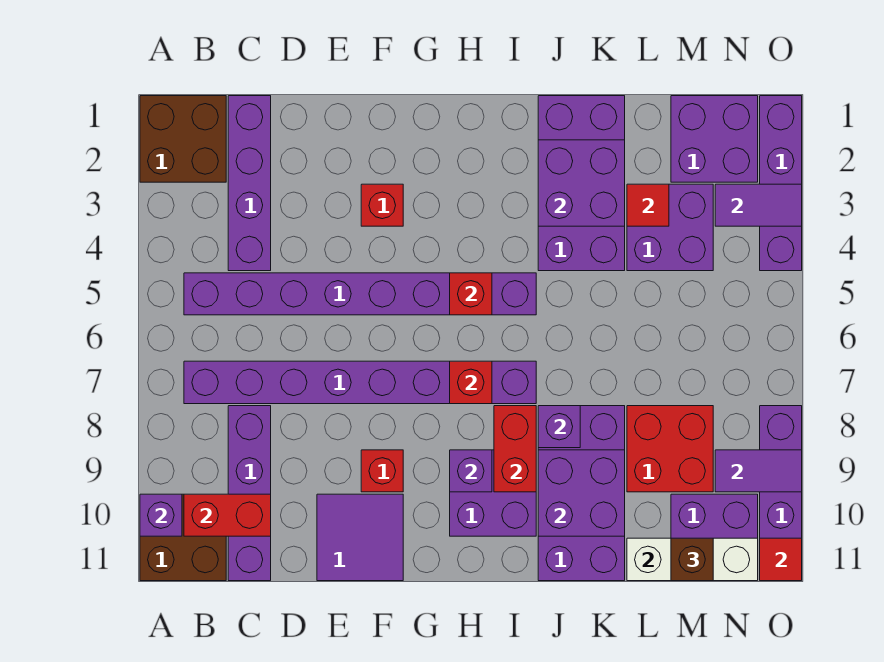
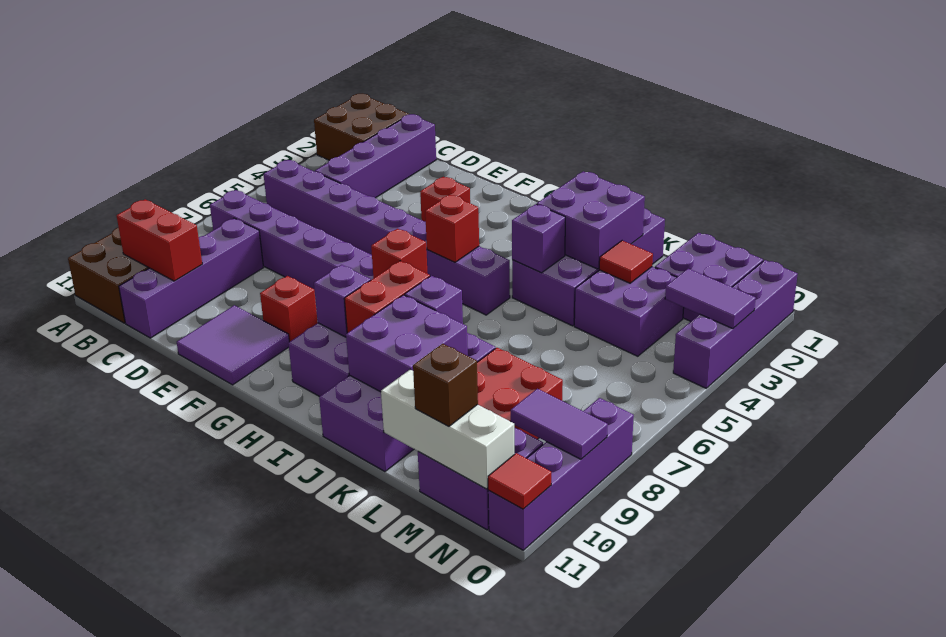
purple brick A10 level 2 -> purple brick J4 level 2

